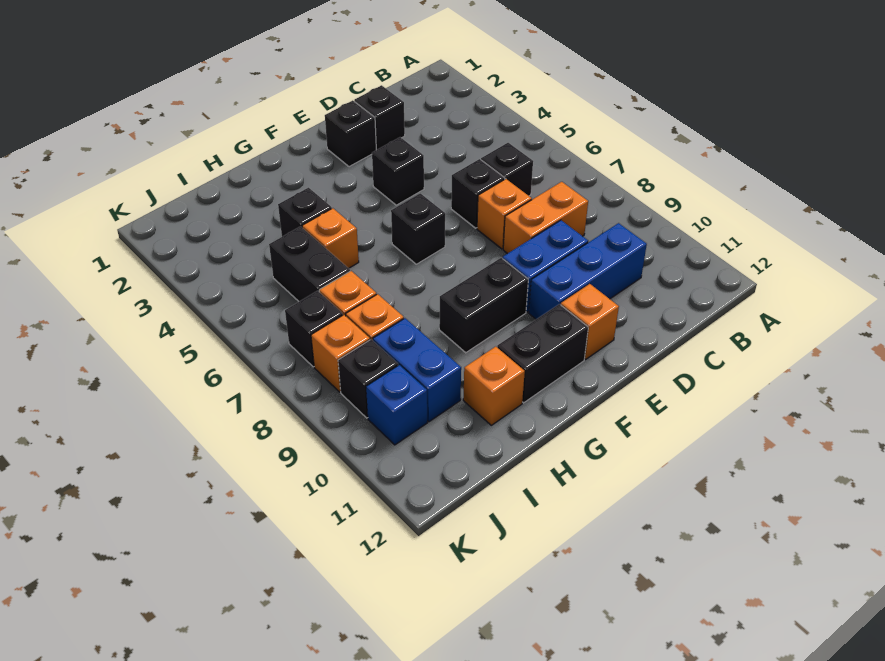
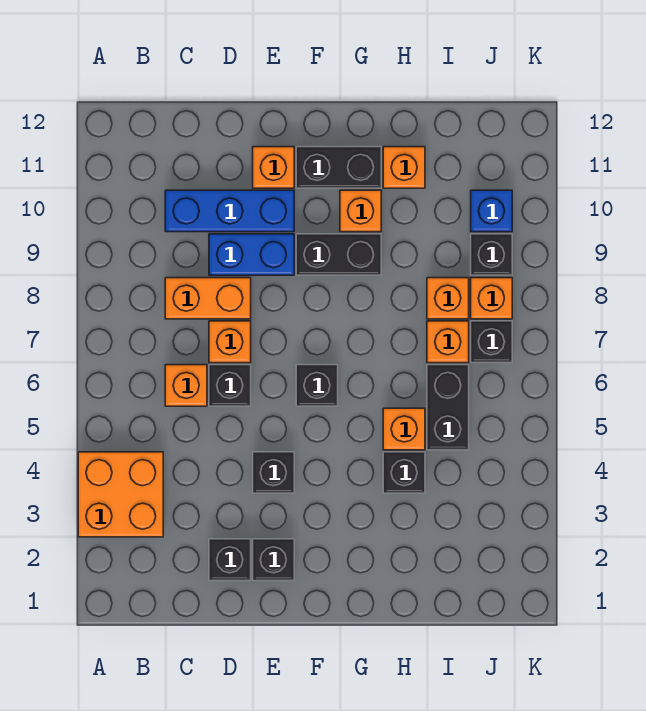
none -> orange brick A3:B4 level 1
black brick C6 level 1 -> orange brick C6 level 1
none -> orange brick G10 level 1
blue brick I9:I10 level 1 -> none

